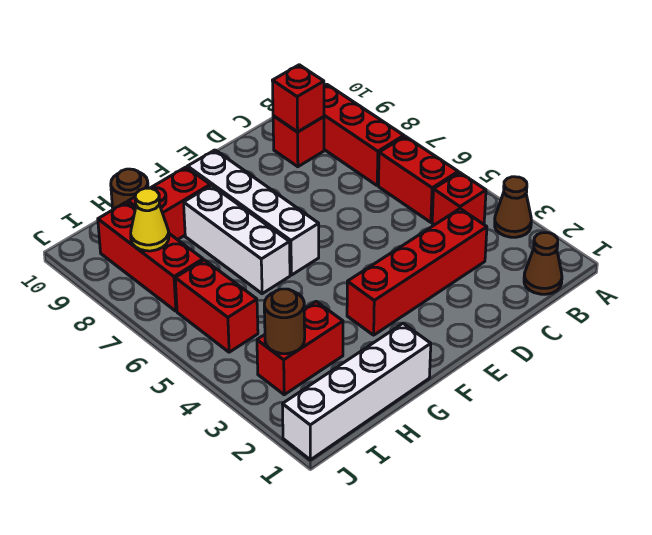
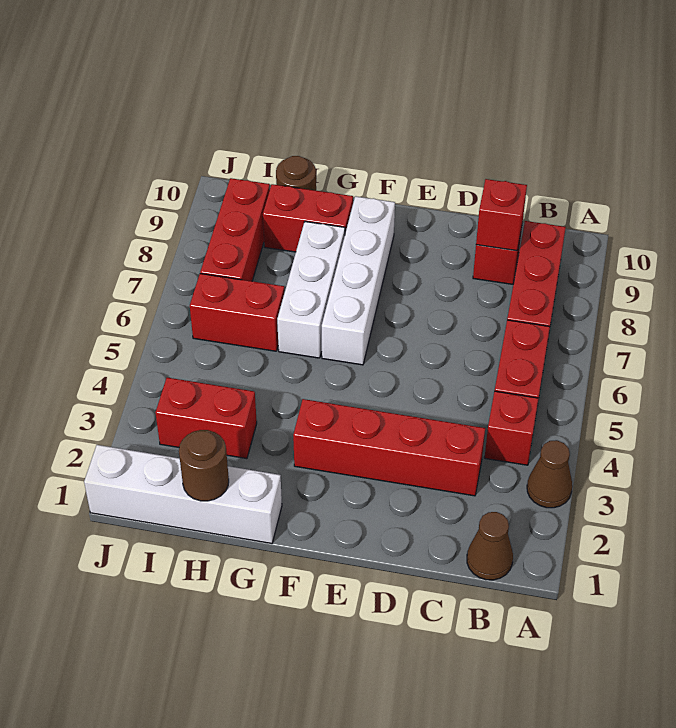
brown round brick I3 level 2 -> brown round brick H1 level 2
red brick I5:I6 level 1 -> red brick H6:I6 level 1
yellow cone I8 level 2 -> none

